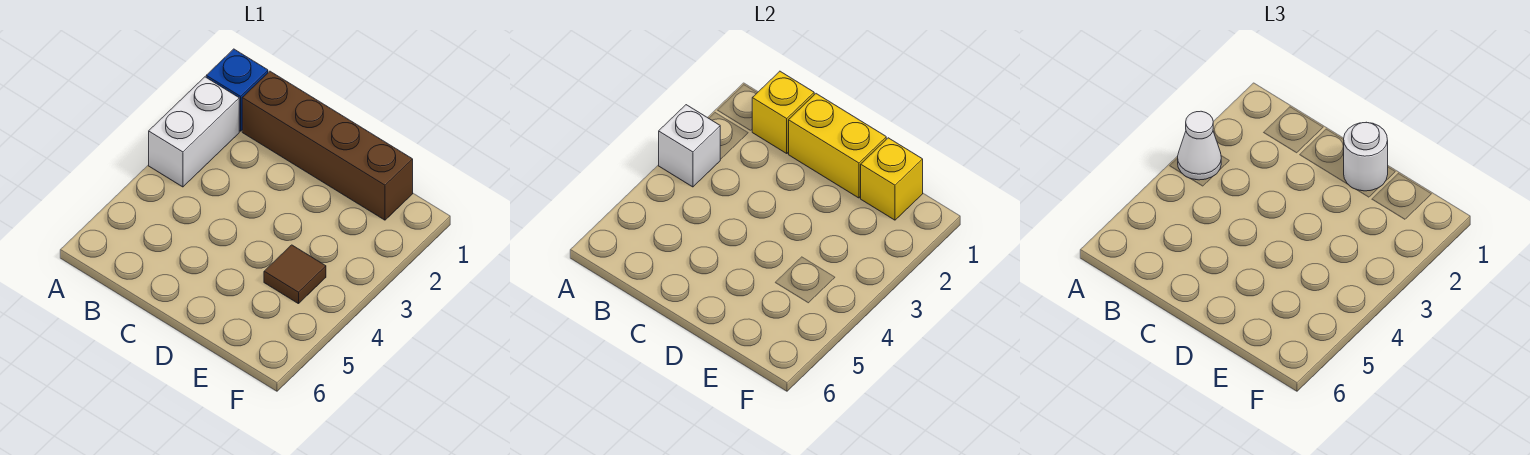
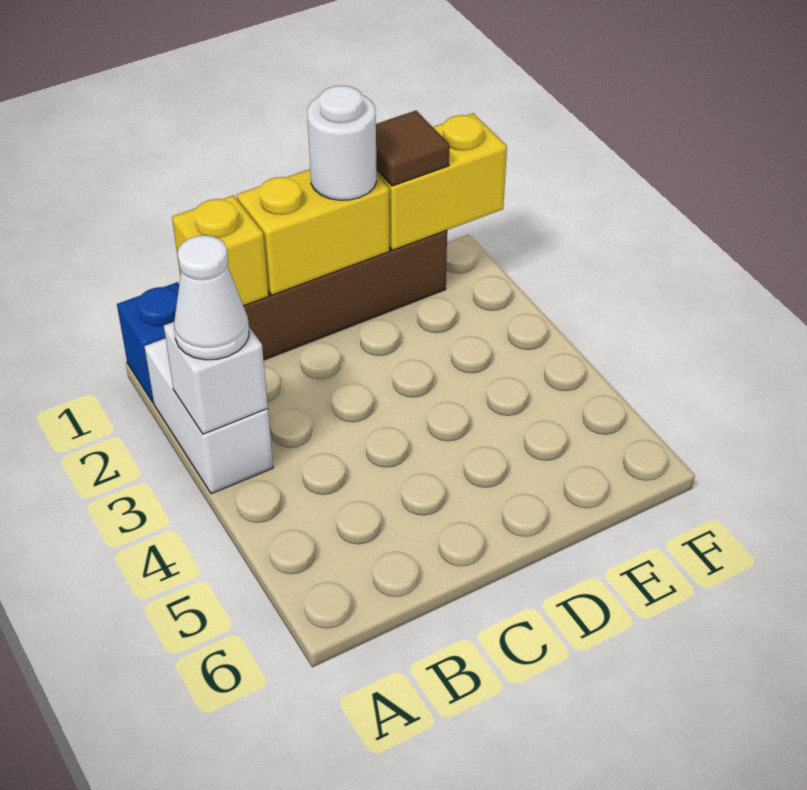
yellow brick E1 level 2 -> yellow brick E1:F1 level 2
brown tile E4 level 1 -> brown tile E1 level 3

